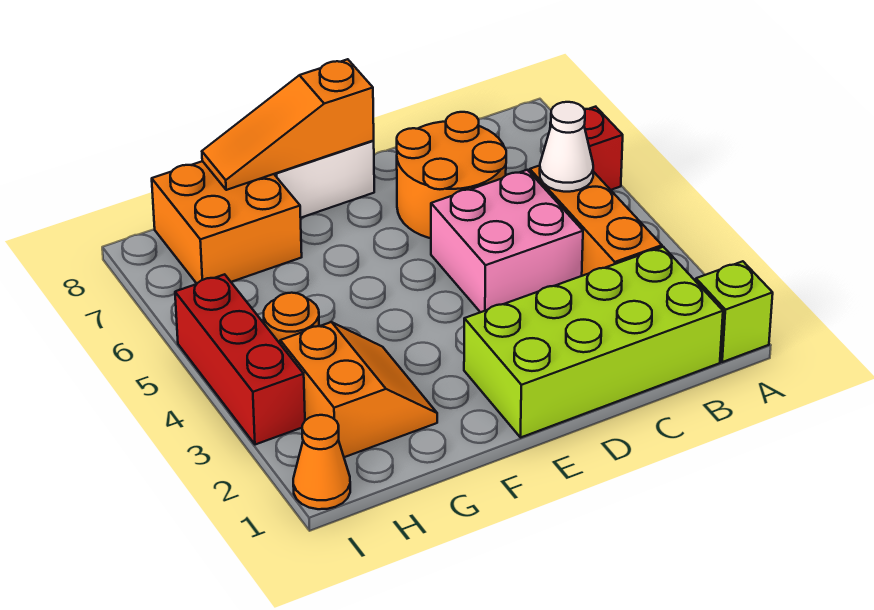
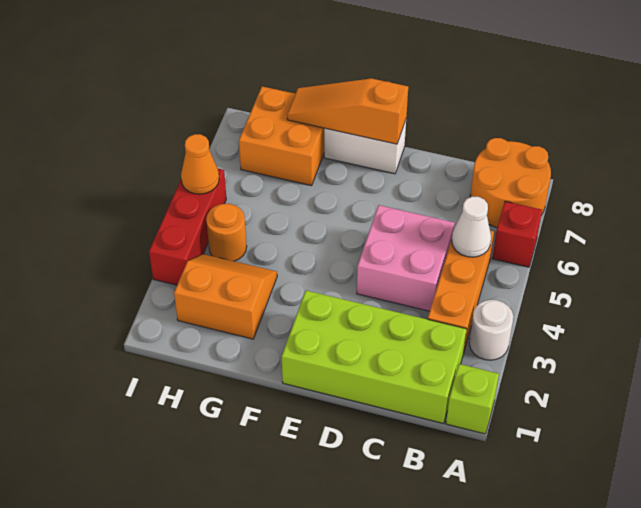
none -> white round brick A3 level 1
orange round brick C6:D7 level 1 -> orange round brick A7:B8 level 1
orange slope G2:H3 level 1 top H -> orange slope G2:H3 level 1 top 2
orange cone I1 level 1 -> orange cone I5 level 2

